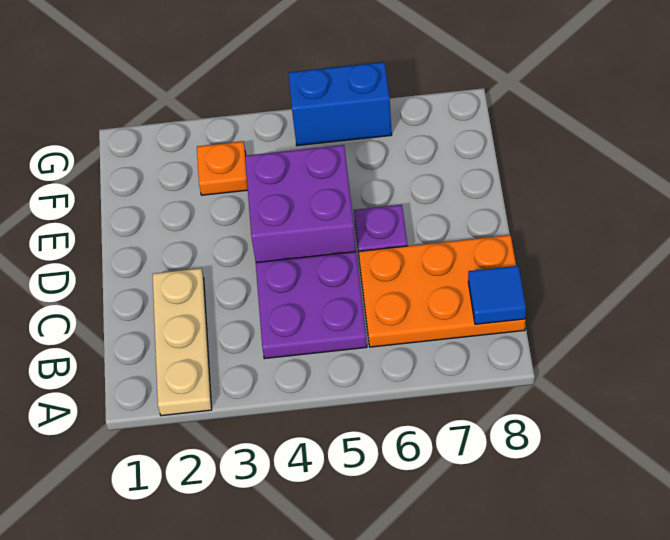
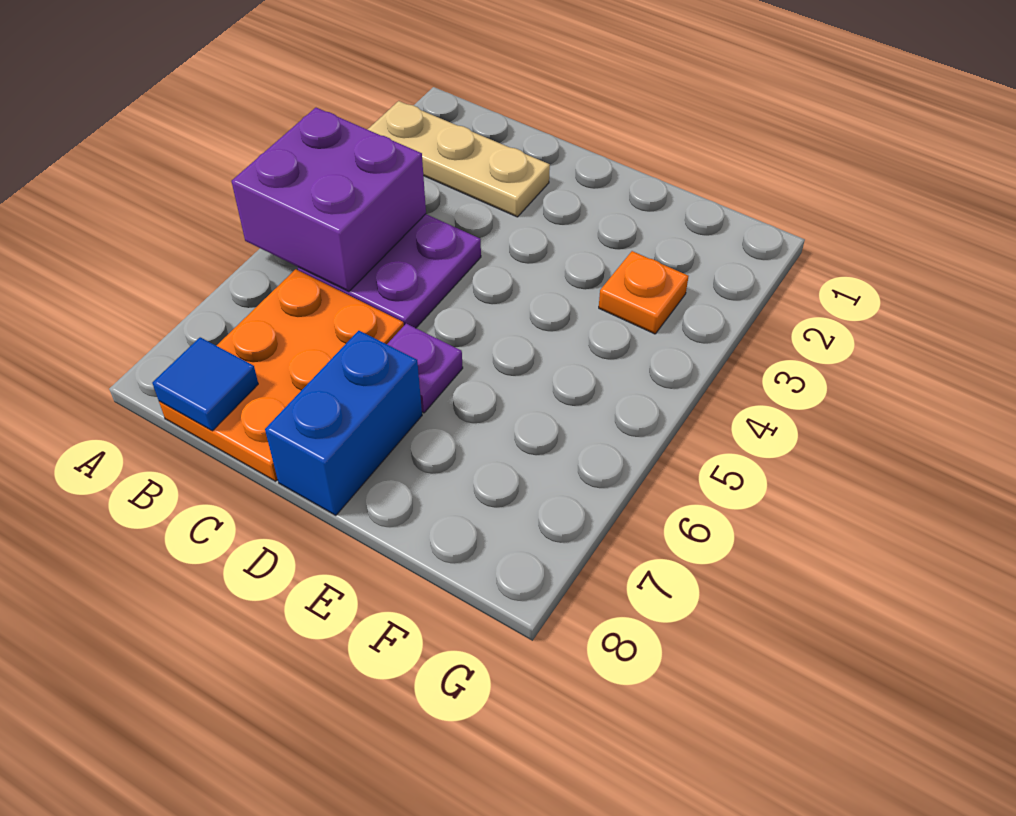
purple brick D4:E5 level 1 -> purple brick A4:B5 level 2
blue brick G5:G6 level 1 -> blue brick D7:D8 level 1

